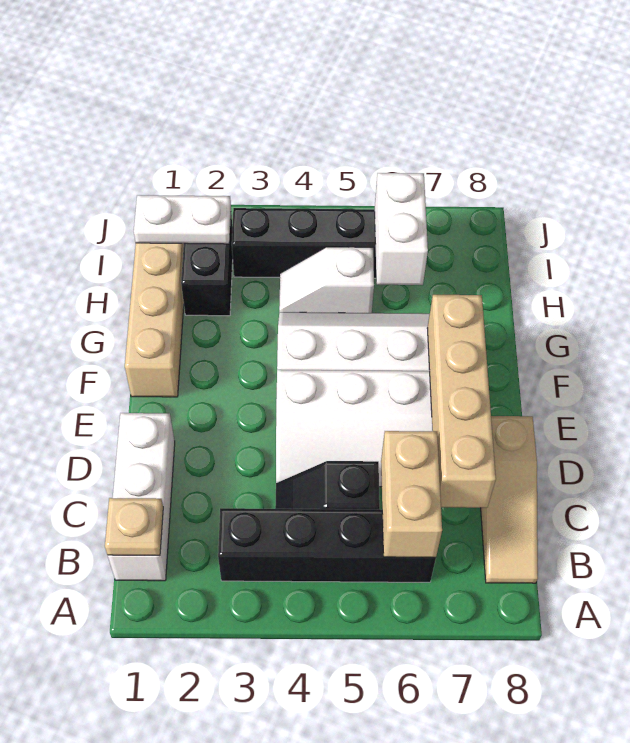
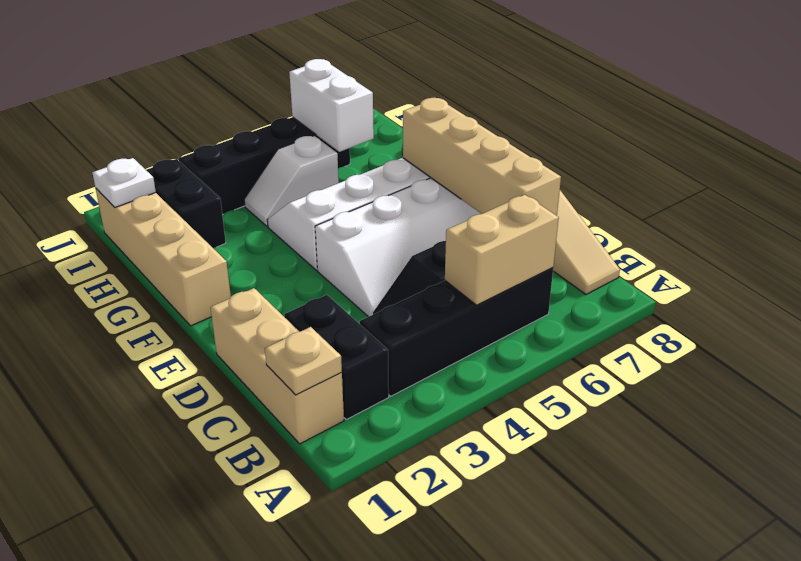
white brick B1:D1 level 1 -> tan brick B1:D1 level 1
none -> black brick B2:C2 level 1
tan brick B6:C6 level 2 -> tan brick B5:B6 level 2
white plate I1:I2 level 2 -> white plate I1 level 2

